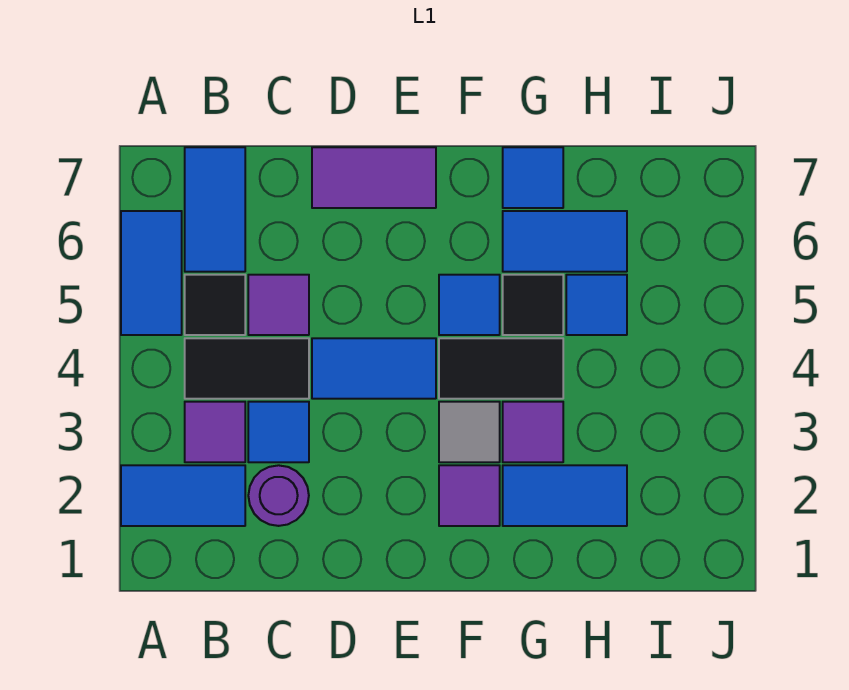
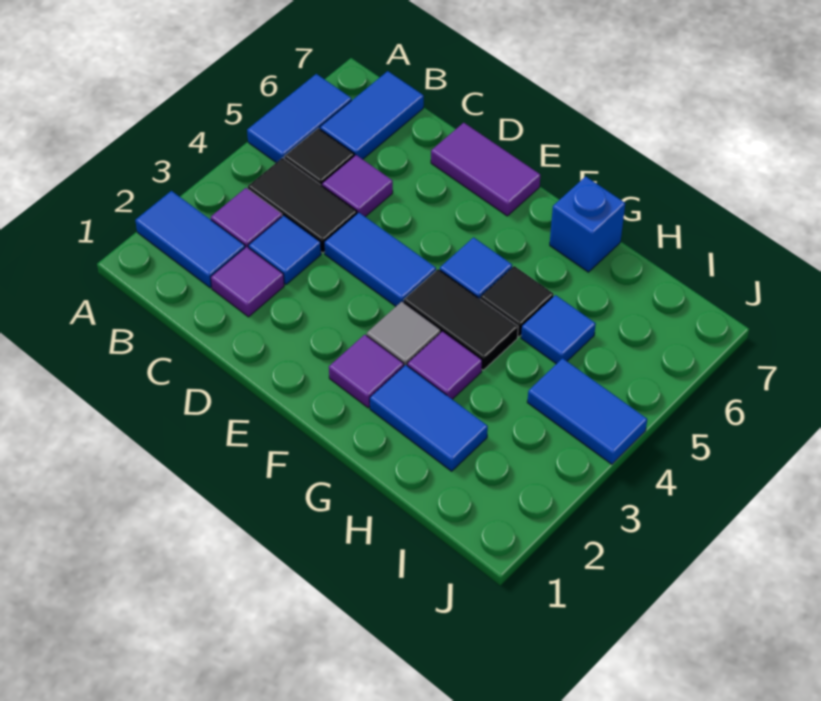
purple round brick C2 level 1 -> purple tile C2 level 1
blue tile G6:H6 level 1 -> blue tile I4:J4 level 1
blue tile G7 level 1 -> blue brick G7 level 1

